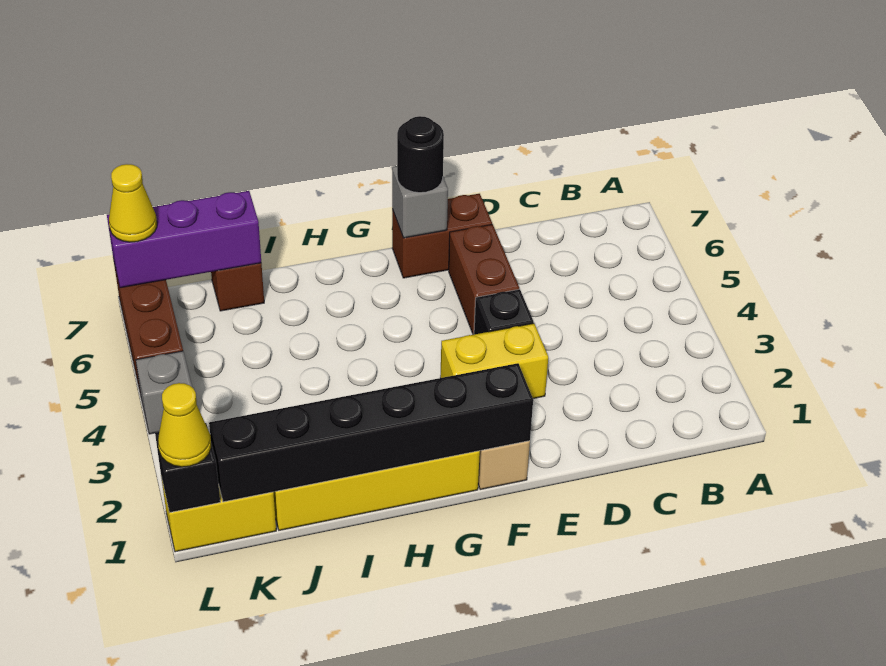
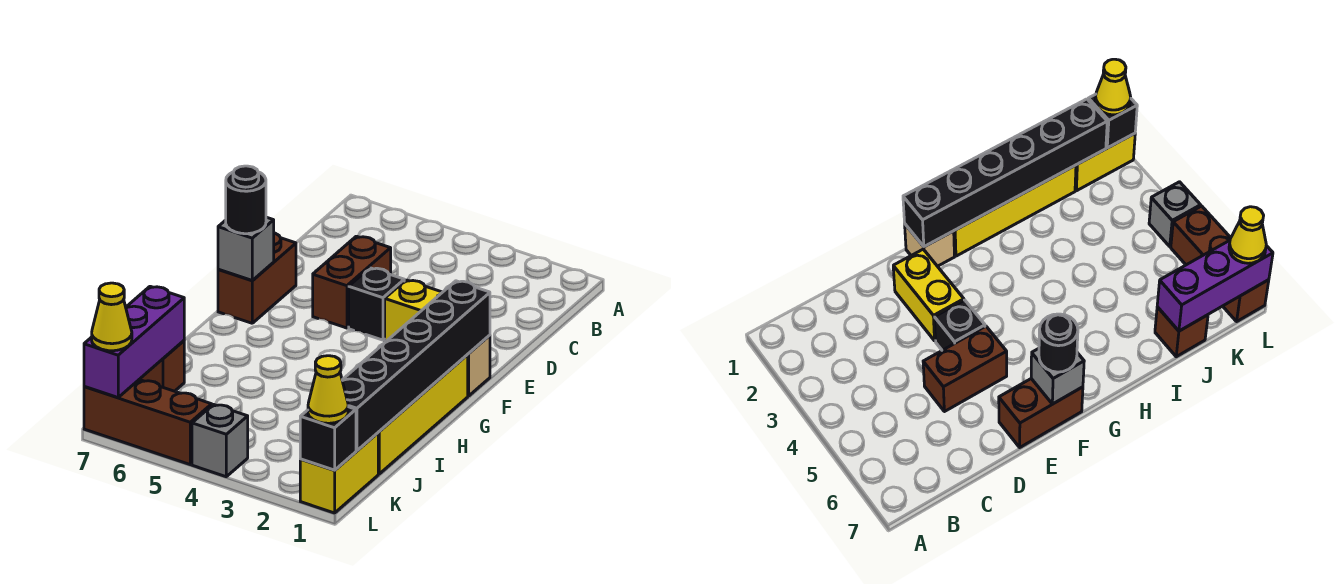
yellow brick E3:F3 level 1 -> yellow brick E2:E3 level 1
brown brick E5:E6 level 1 -> brown brick D5:E5 level 1

